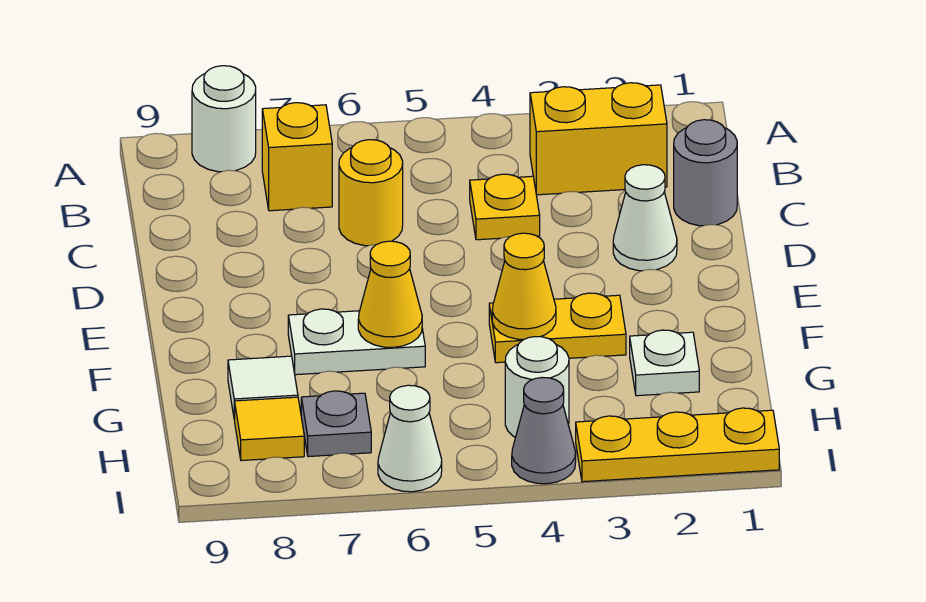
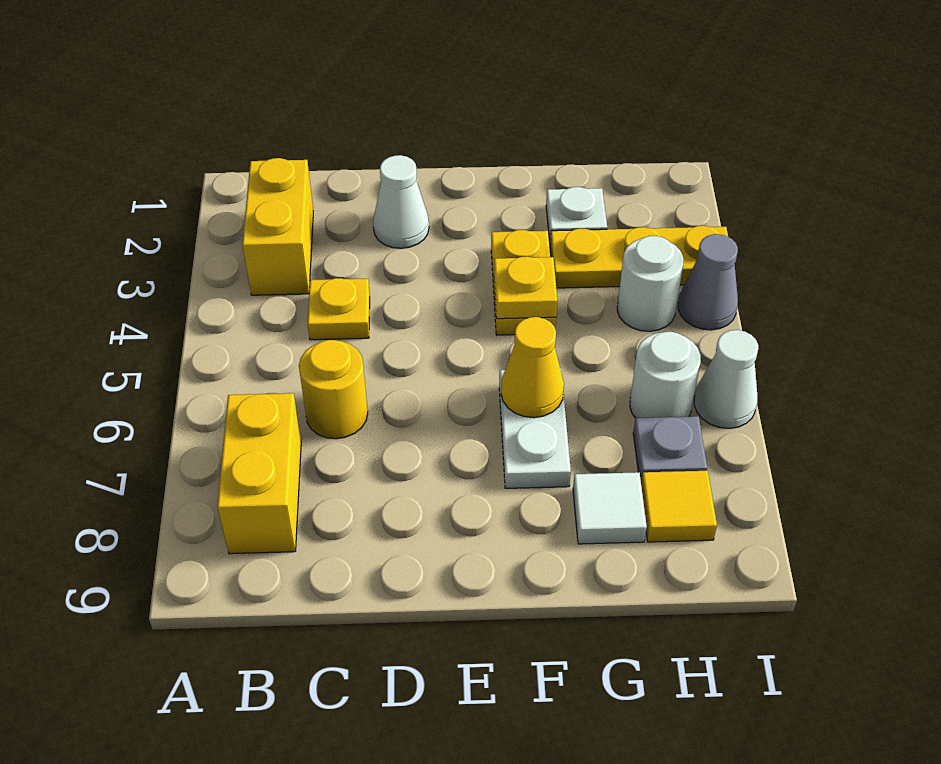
white round brick A8 level 1 -> white round brick H6 level 1
yellow brick B7 level 1 -> yellow brick B7:B8 level 1
grey round brick C1 level 1 -> none
yellow cone F4 level 2 -> yellow plate F4 level 2
yellow plate I1:I3 level 1 -> yellow plate G3:I3 level 1

